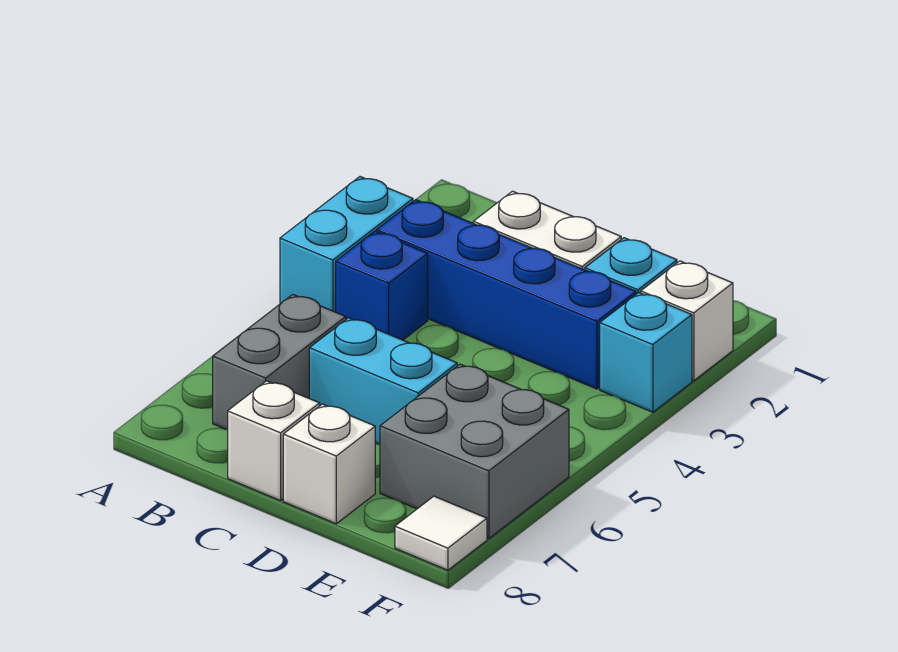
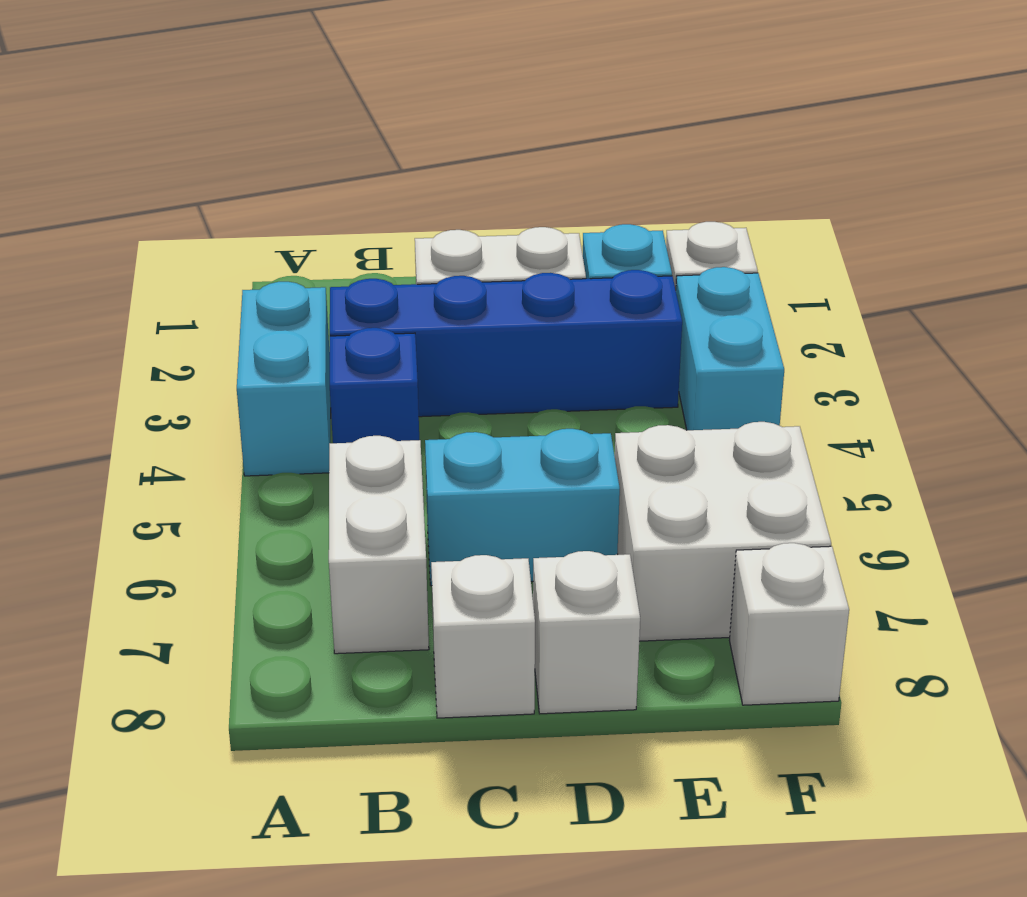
grey brick B6:B7 level 1 -> white brick B6:B7 level 1
grey brick E6:F7 level 1 -> white brick E6:F7 level 1
cyan brick F3 level 1 -> cyan brick F3:F4 level 1
white tile F8 level 1 -> white brick F8 level 1

